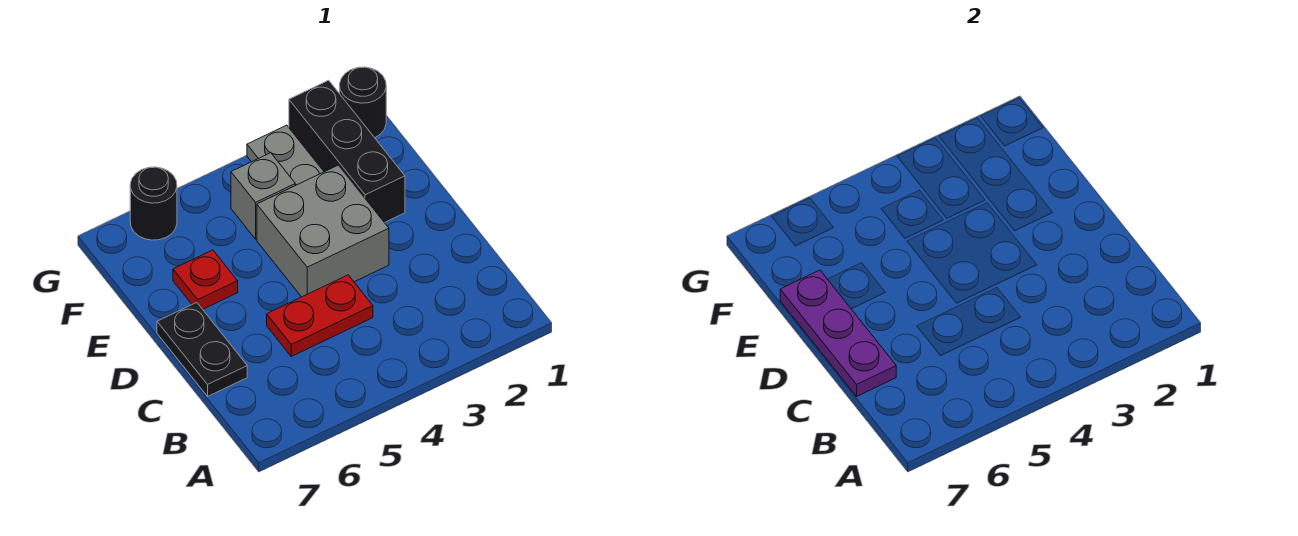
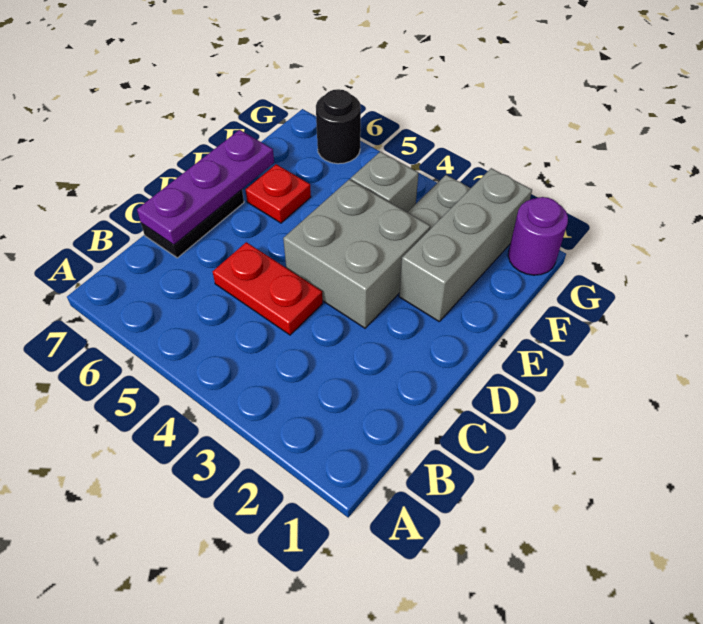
black brick E2:G2 level 1 -> grey brick E2:G2 level 1
black round brick G1 level 1 -> purple round brick G1 level 1

